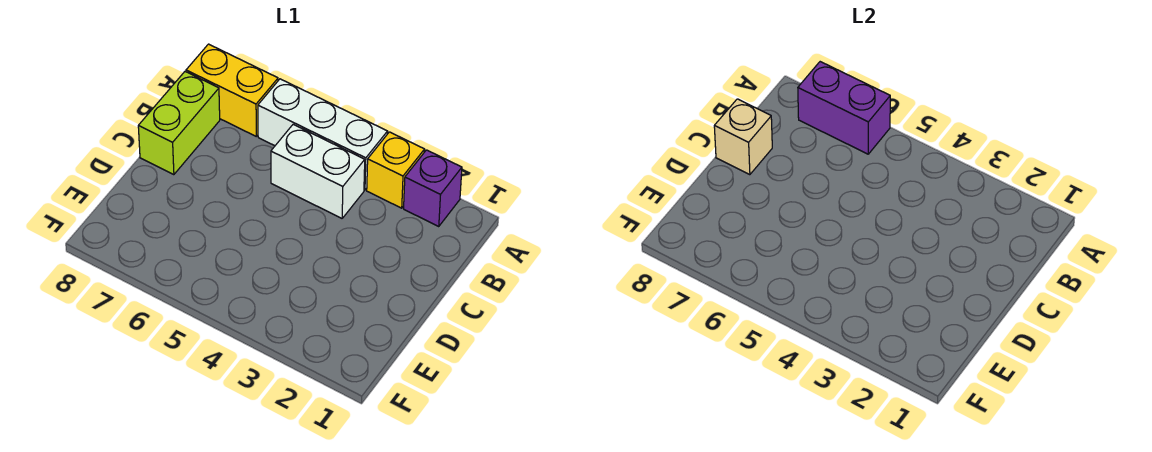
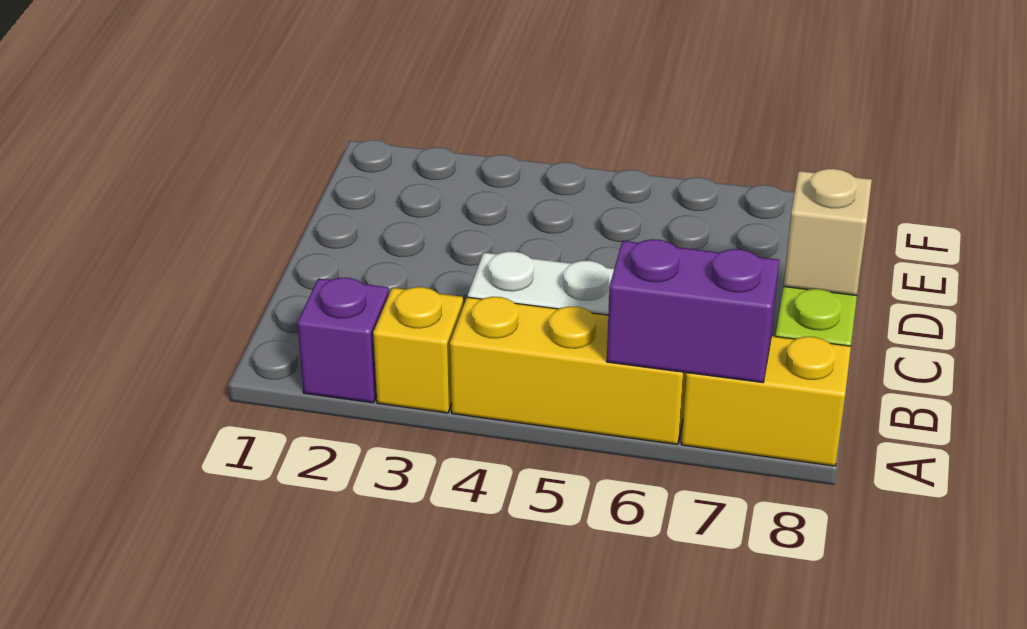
white brick A4:A6 level 1 -> yellow brick A4:A6 level 1

